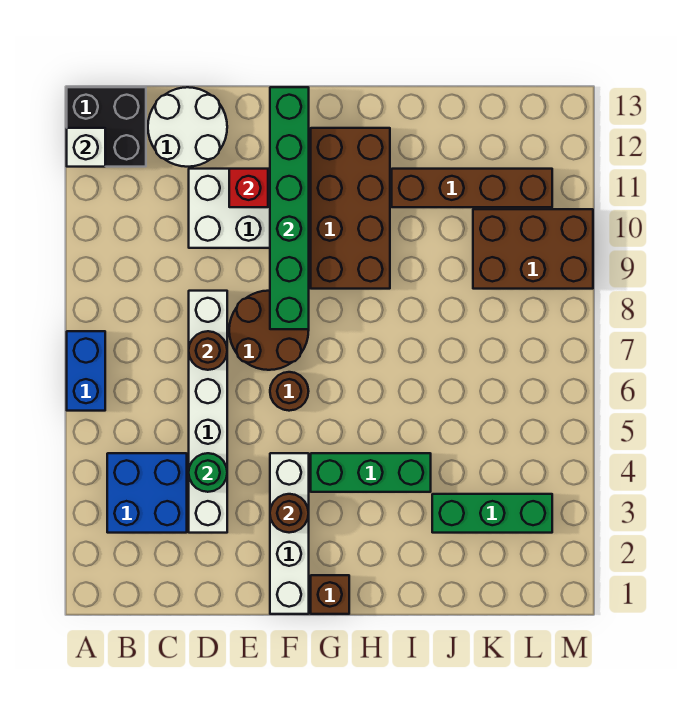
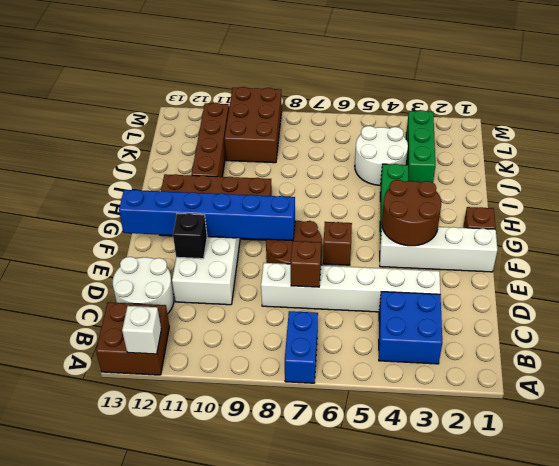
blue brick A6:A7 level 1 -> blue brick A7:B7 level 1
black brick A12:B13 level 1 -> brown brick A12:B13 level 1
green round brick D4 level 2 -> none
brown round brick D7 level 2 -> brown brick D7 level 2
red brick E11 level 2 -> black brick E11 level 2
brown round brick F3 level 2 -> brown round brick F3:G4 level 2
brown round brick F6 level 1 -> brown brick F6 level 1
green brick F8:F13 level 2 -> blue brick F8:F13 level 2
none -> white round brick J4:K5 level 1

